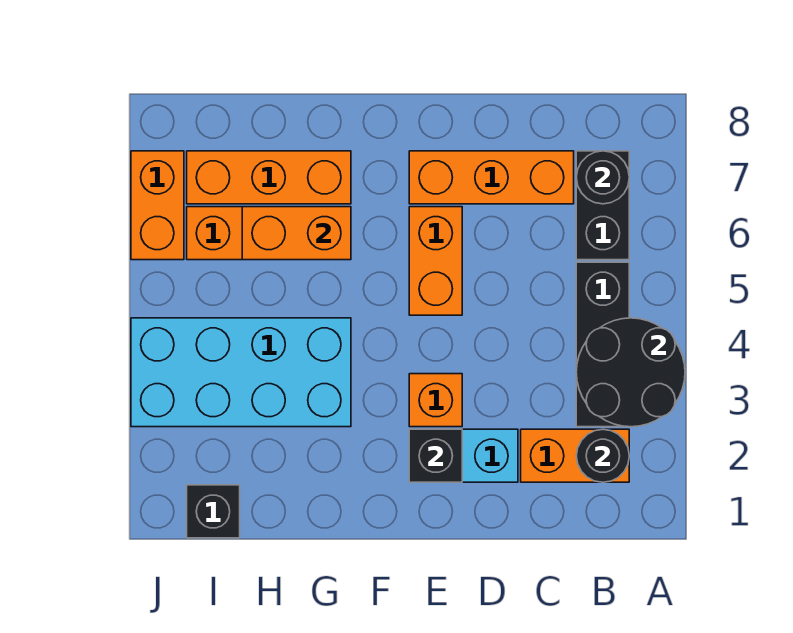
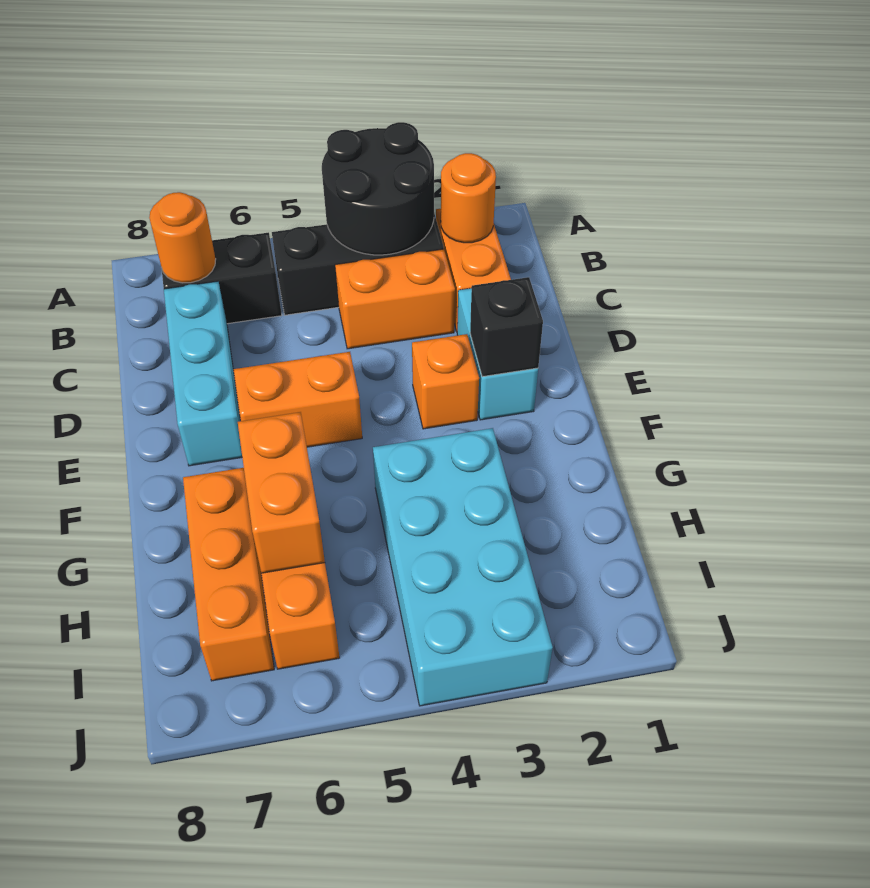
black round brick B2 level 2 -> orange round brick B2 level 2
black round brick B7 level 2 -> orange round brick B7 level 2
orange brick C7:E7 level 1 -> cyan brick C7:E7 level 1
black brick I1 level 1 -> none
orange brick J6:J7 level 1 -> orange brick C3:C4 level 1

